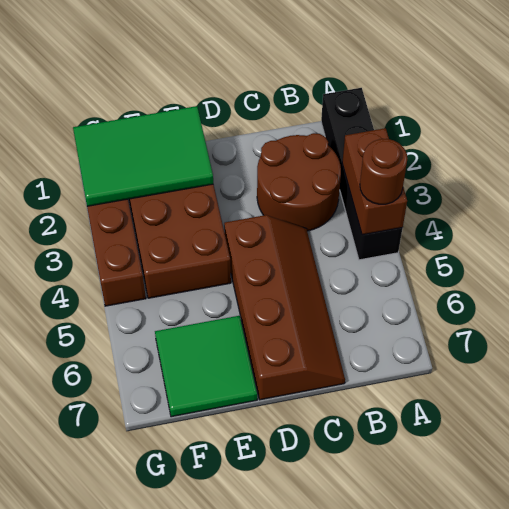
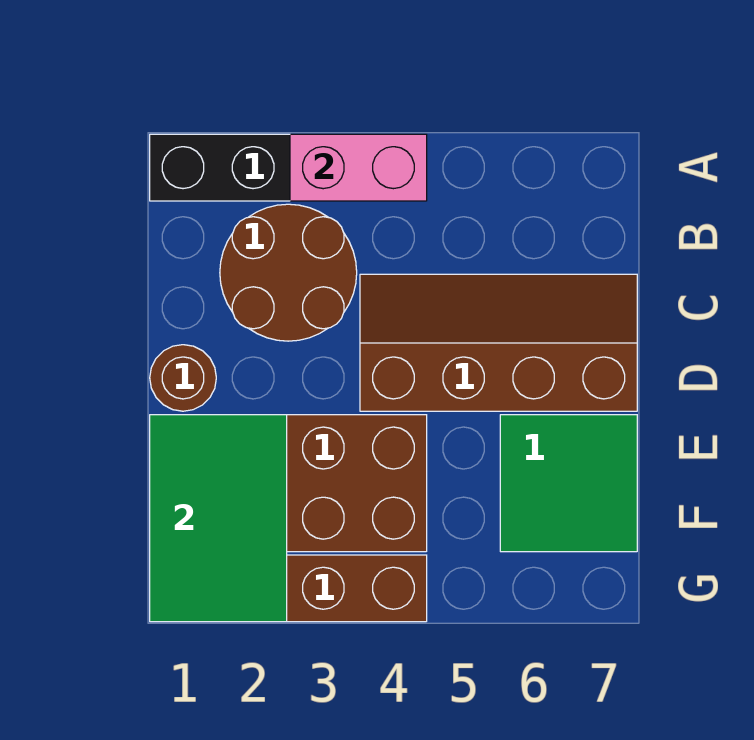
brown brick A3:A4 level 2 -> pink brick A3:A4 level 2
brown round brick A4 level 3 -> brown round brick D1 level 1

